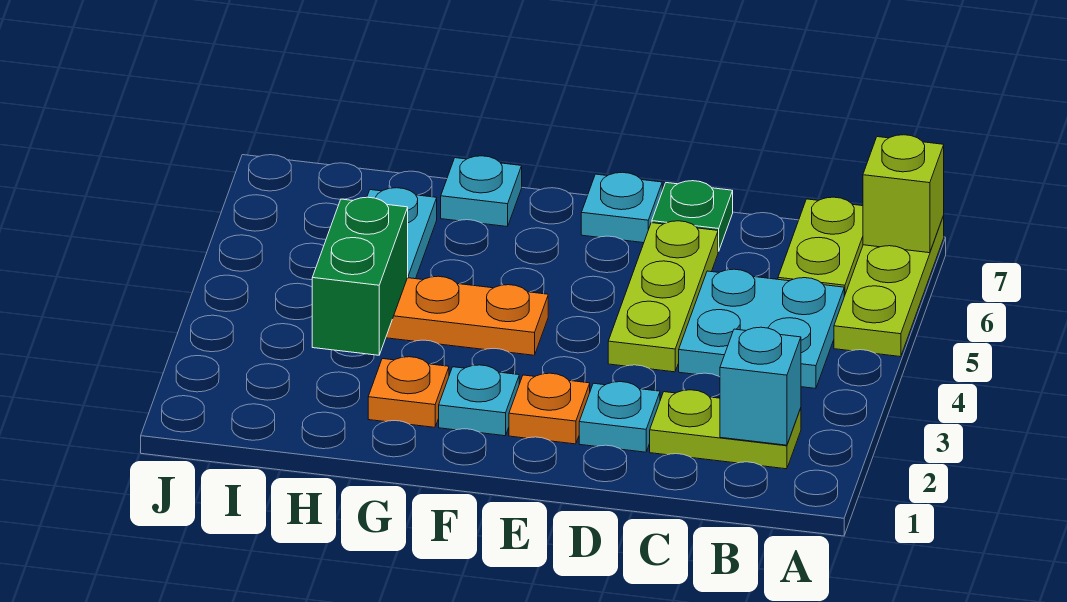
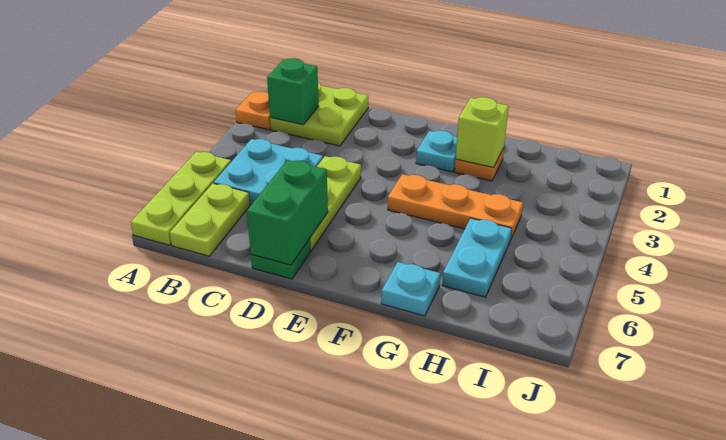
lime brick A7 level 2 -> lime brick G2 level 2
lime plate B2:C2 level 1 -> lime plate B1:C2 level 1
cyan brick B2 level 2 -> green brick B2 level 2
cyan plate D2 level 1 -> none
orange plate E2 level 1 -> orange plate A2 level 1
cyan plate E7 level 1 -> none
green brick H3:H4 level 2 -> green brick D6:D7 level 2

